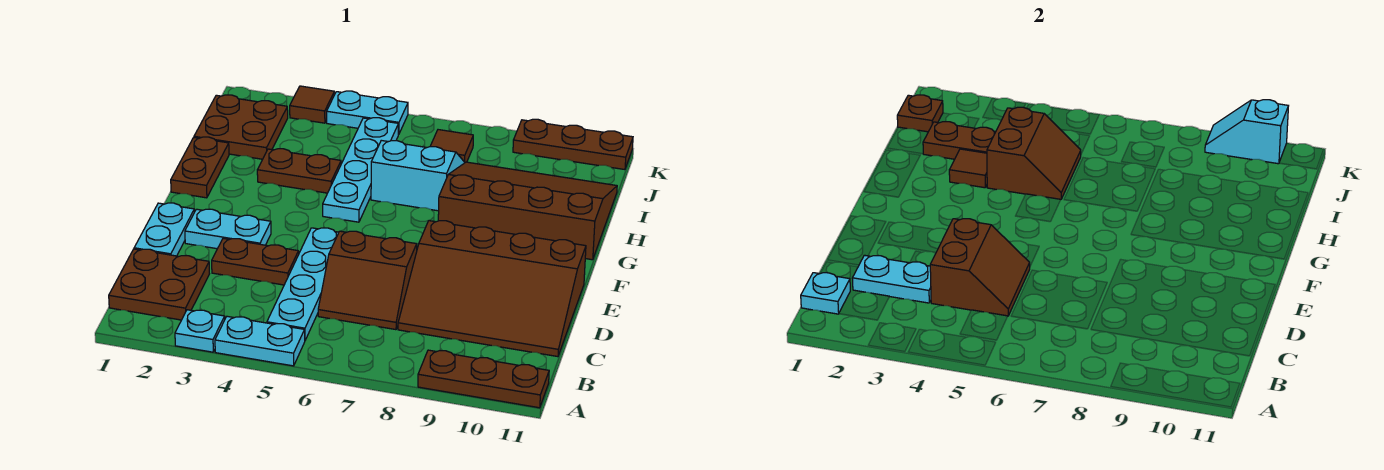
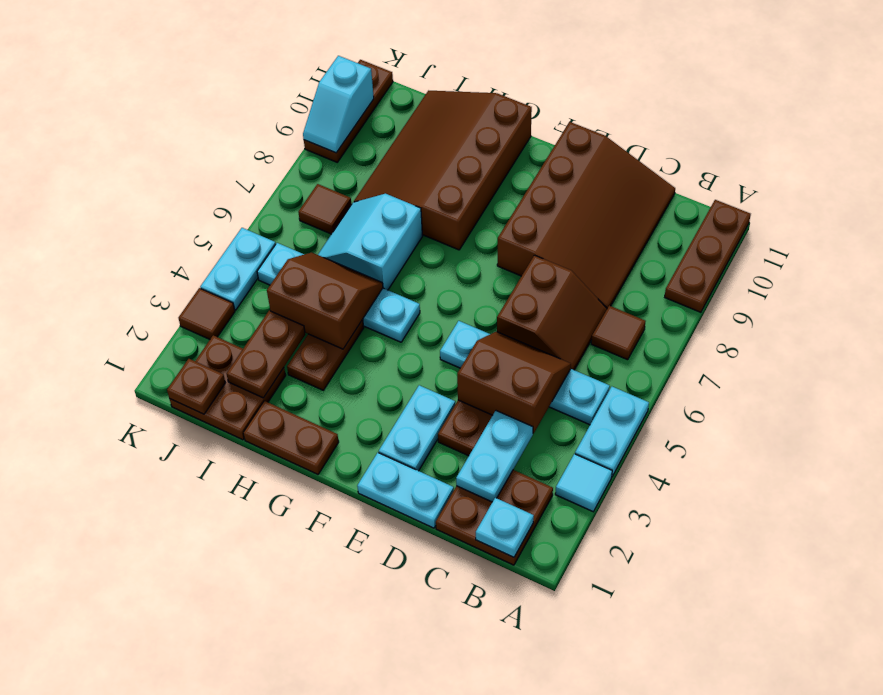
cyan plate A3 level 1 -> cyan tile A3 level 1
brown tile H3 level 2 -> brown tile B7 level 1

